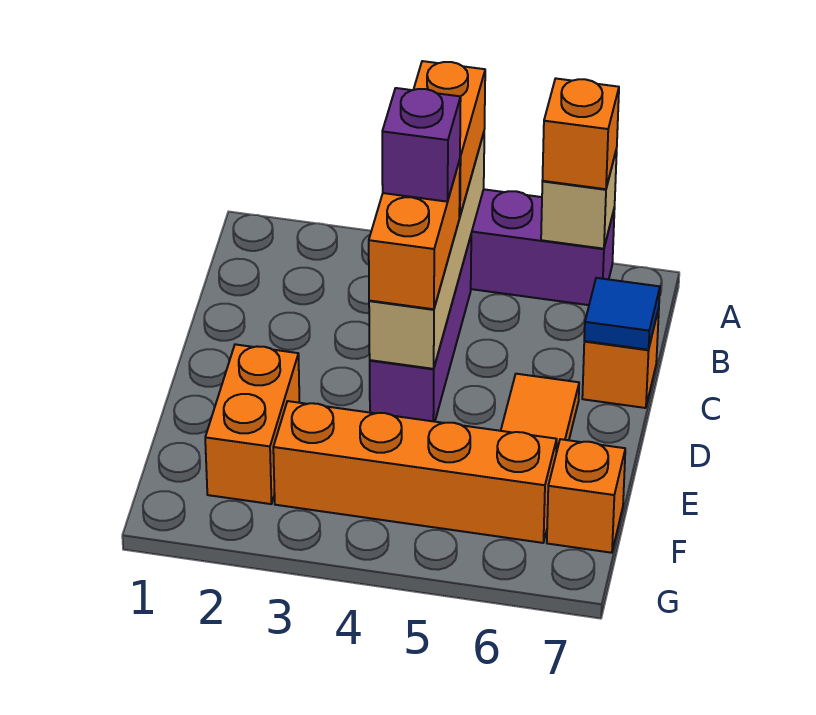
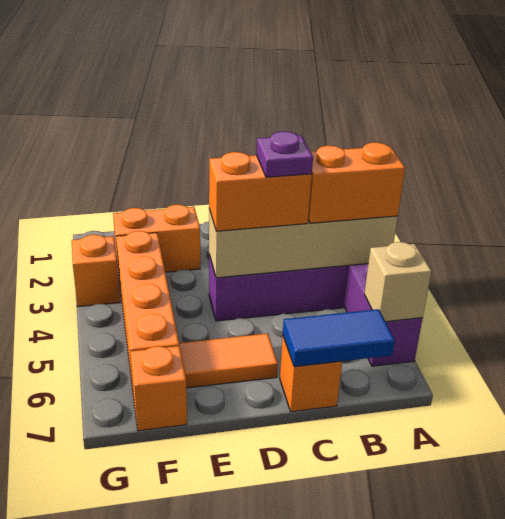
orange brick A6 level 3 -> orange brick G3 level 1
purple brick C4 level 4 -> purple plate C4 level 4
blue tile C7 level 2 -> blue tile B7:C7 level 2

